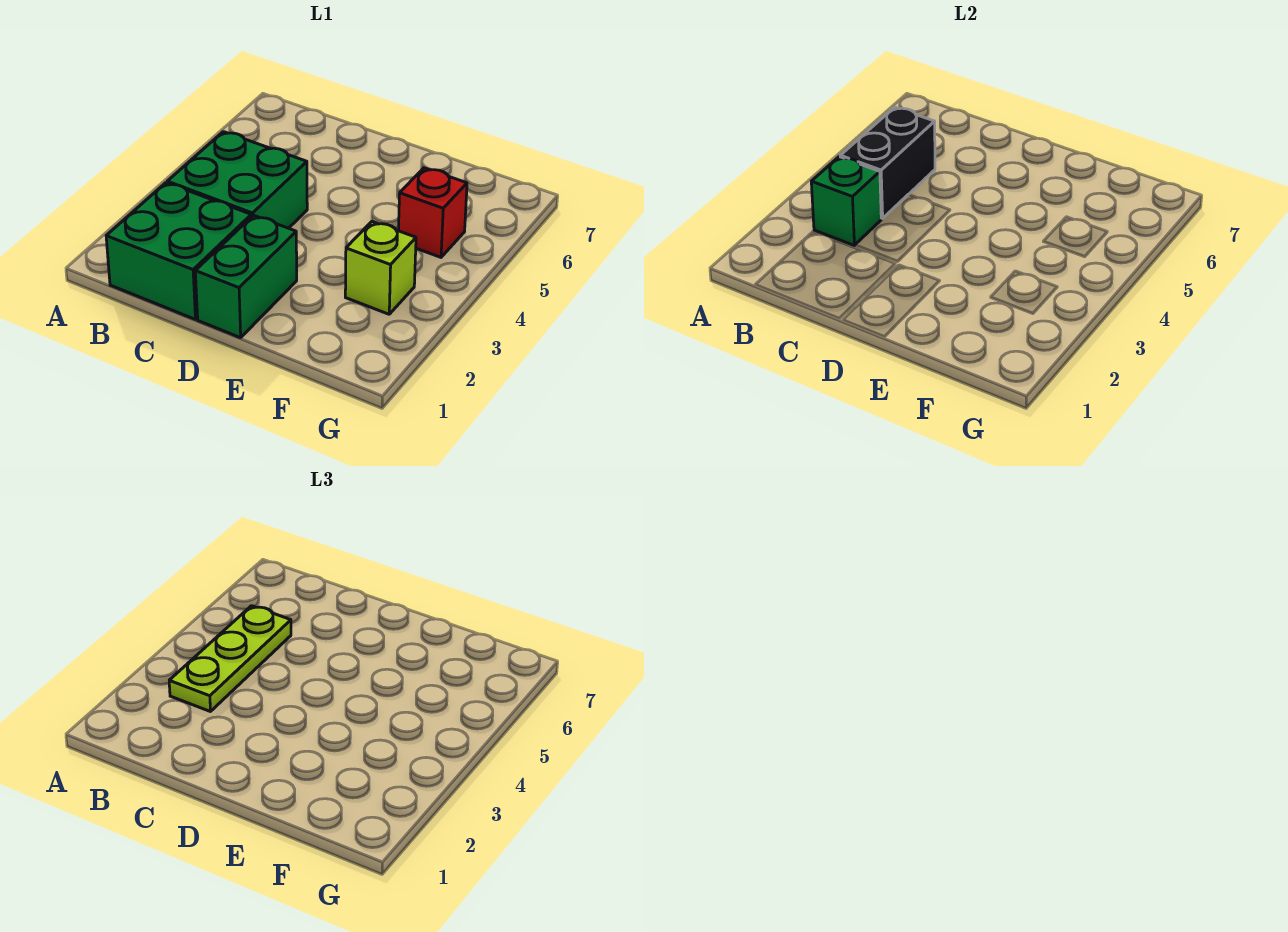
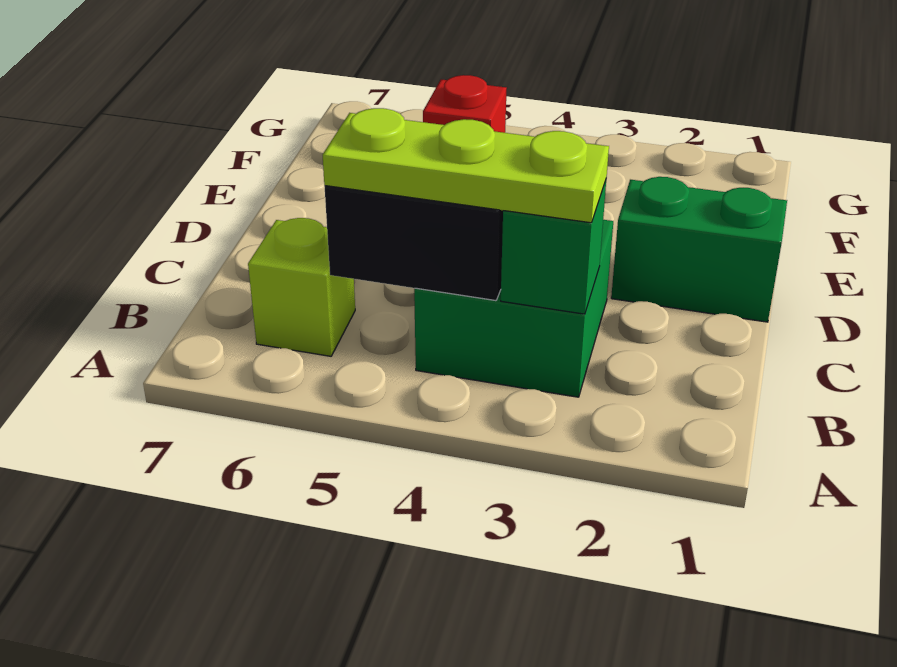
green brick B1:C2 level 1 -> none
lime brick F3 level 1 -> lime brick B6 level 1

